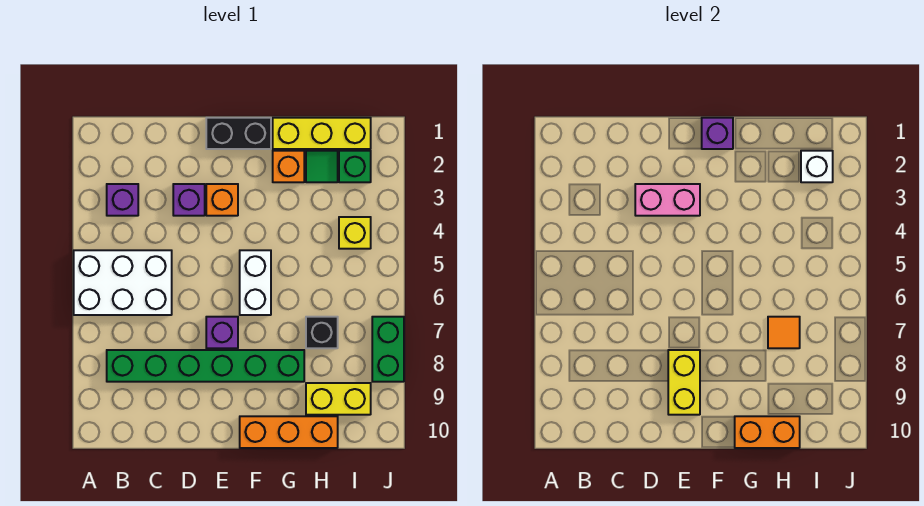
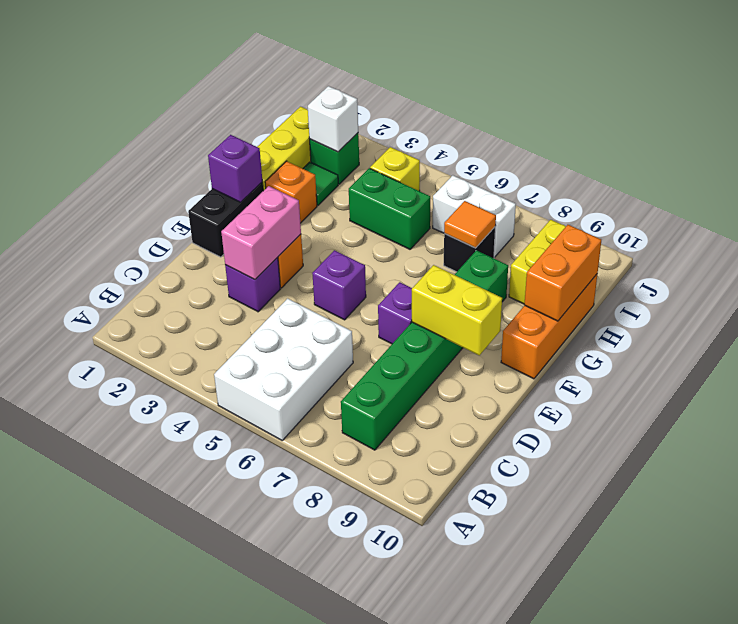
purple brick B3 level 1 -> purple brick E5 level 1
white brick F5:F6 level 1 -> white brick I6:I7 level 1
green brick J7:J8 level 1 -> green brick H4:H5 level 1

